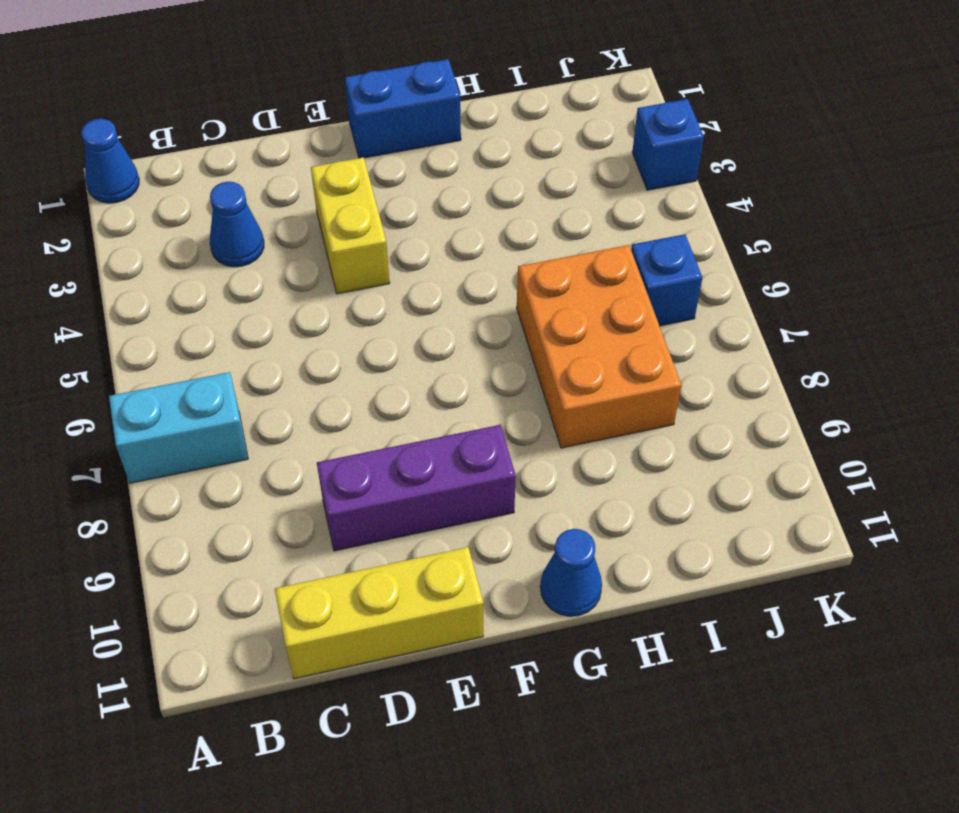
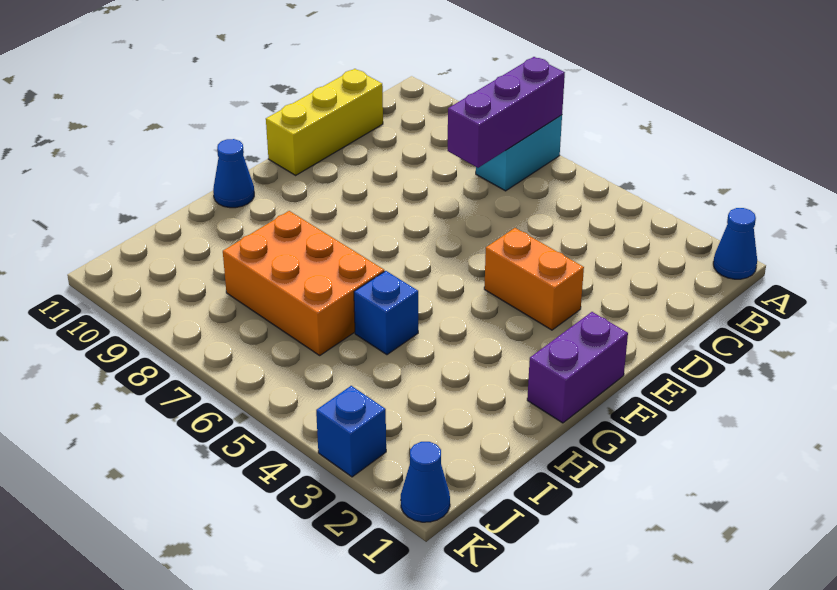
blue cone C3 level 1 -> blue cone K1 level 1
purple brick D9:F9 level 1 -> purple brick A7:C7 level 2
yellow brick E3:E4 level 1 -> orange brick E3:E4 level 1
blue brick F1:G1 level 1 -> purple brick F1:G1 level 1
blue brick J6 level 1 -> blue brick H5 level 1

